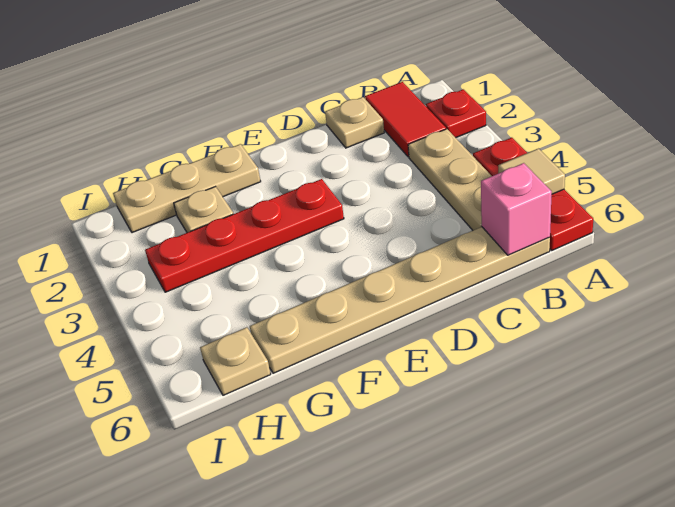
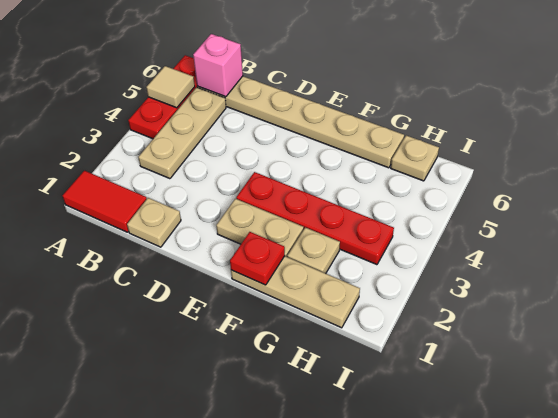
red plate A2 level 1 -> red plate F1 level 2
red tile B1:B2 level 1 -> red tile A1:B1 level 1
none -> tan plate E2:F2 level 1

